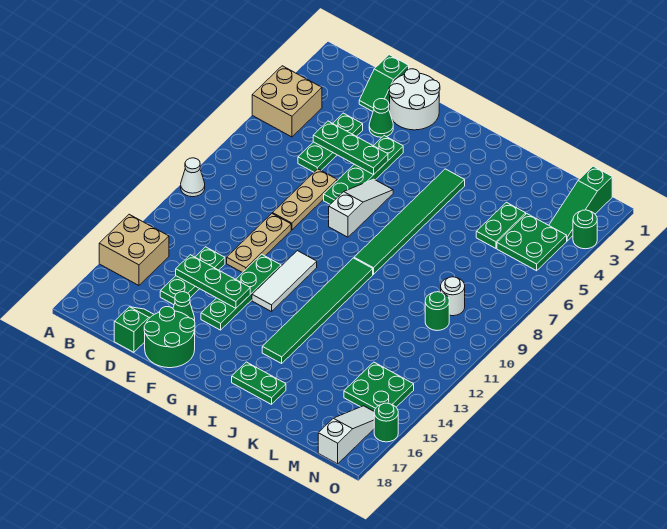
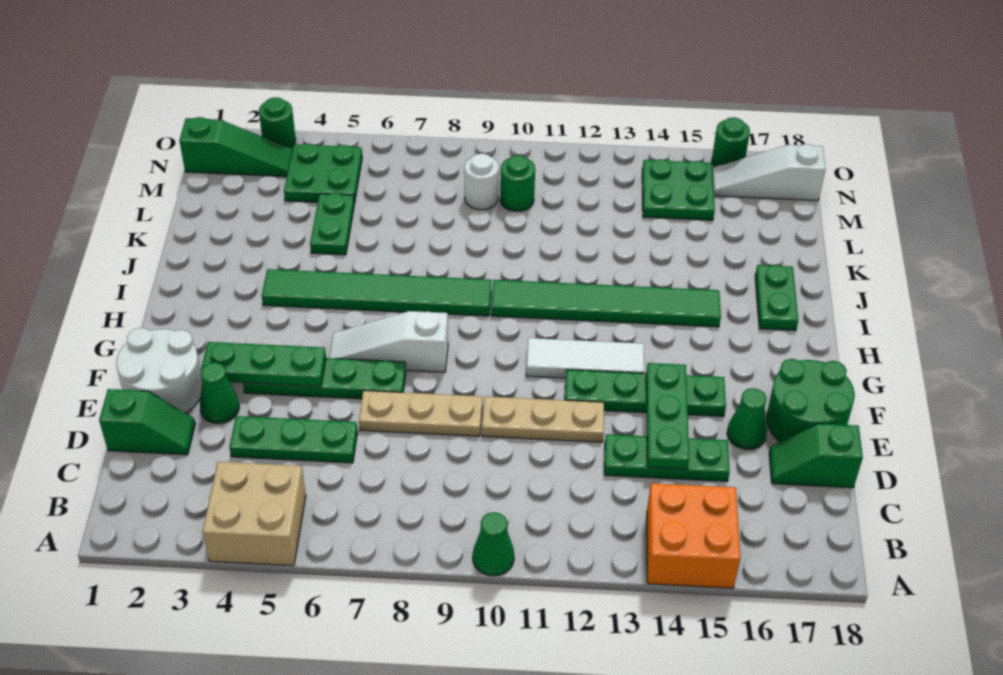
white cone A10 level 1 -> green cone A10 level 1
tan brick A14:B15 level 1 -> orange brick A14:B15 level 1
green plate D5:F5 level 2 -> green plate F3:F5 level 2
green plate L4:L5 level 1 -> green plate K5:L5 level 1

